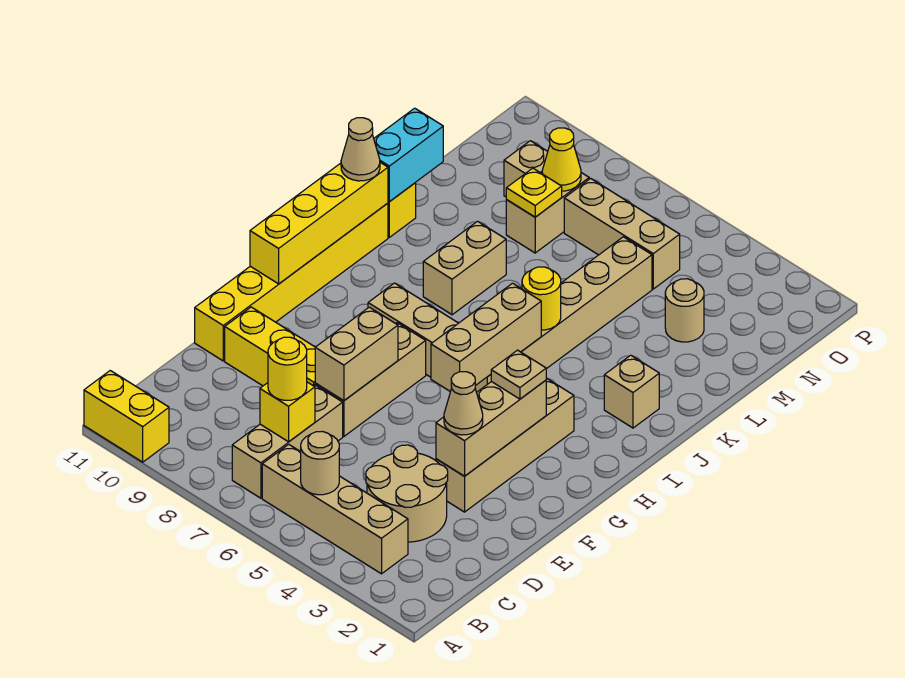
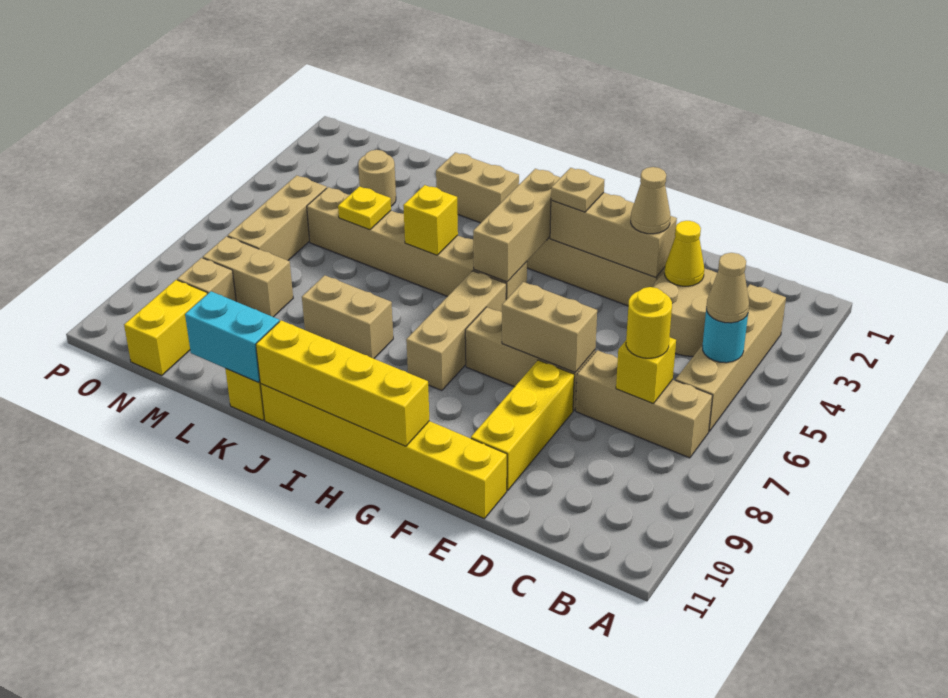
yellow brick A10:A11 level 1 -> yellow brick N10:N11 level 1
tan round brick B5 level 2 -> cyan round brick B5 level 2
tan brick G5:I5 level 2 -> tan brick H3:H5 level 2
tan brick J2 level 1 -> tan brick J2:K2 level 1
yellow round brick J5 level 2 -> yellow brick J5 level 2
tan cone J11 level 3 -> tan cone B5 level 3
yellow plate M8 level 2 -> yellow plate L5 level 2
yellow cone N8 level 2 -> yellow cone D3 level 2

